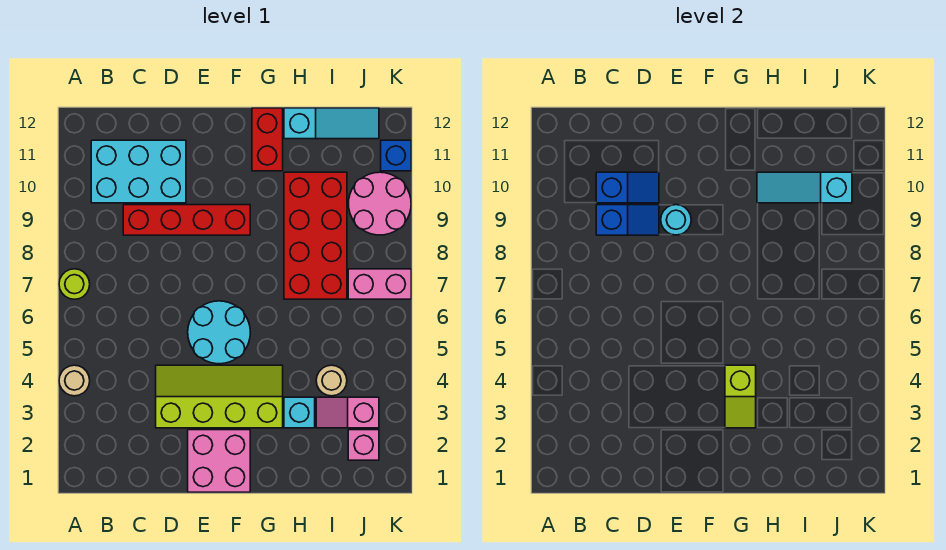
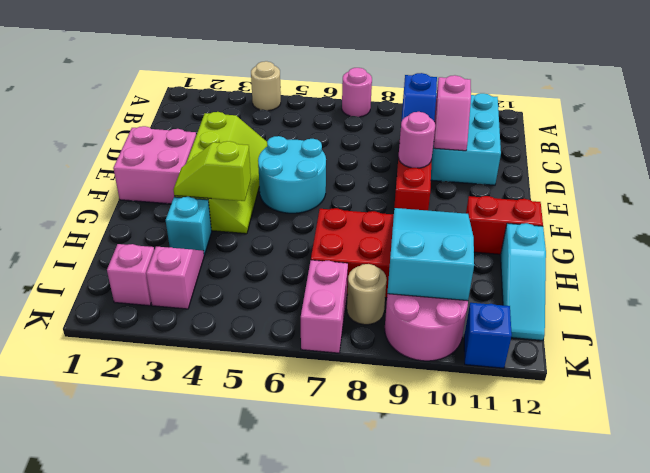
lime round brick A7 level 1 -> pink round brick A7 level 1
blue slope C10:D10 level 2 top C -> pink slope C10:D10 level 2 top C
cyan round brick E9 level 2 -> pink round brick E9 level 2
cyan slope H10:J10 level 2 top J -> cyan slope H9:J10 level 2 top J
tan round brick I4 level 1 -> tan round brick J8 level 1

